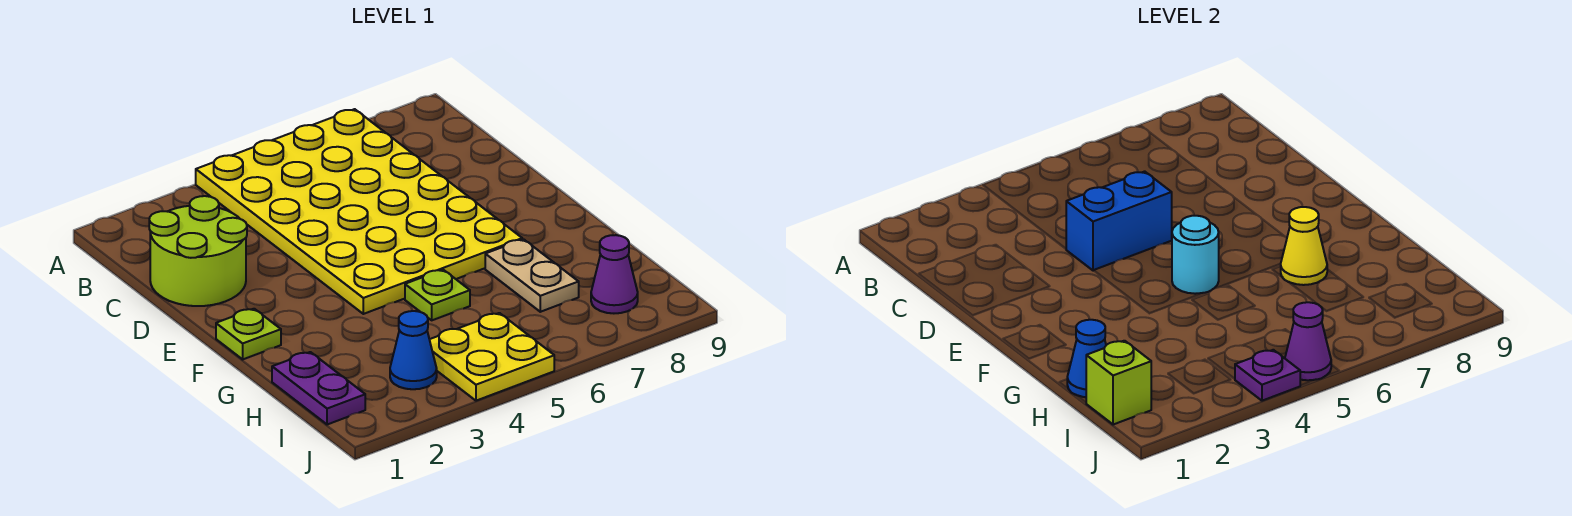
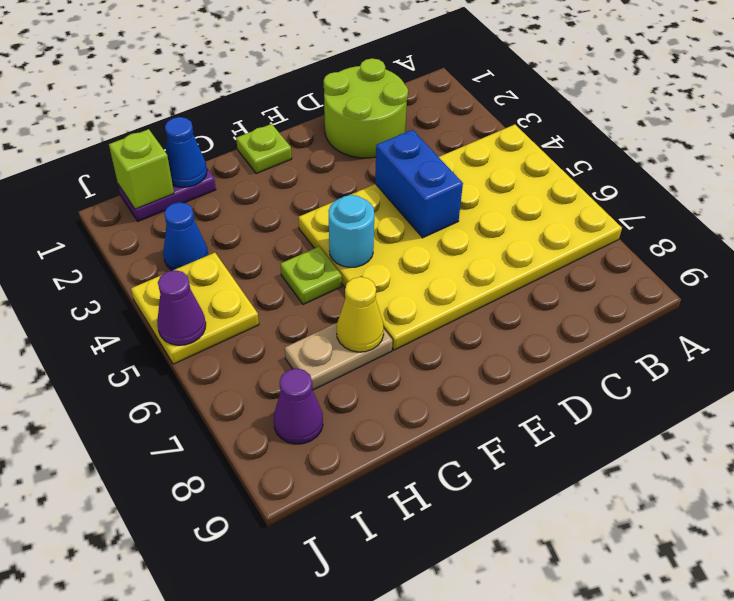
purple plate J4 level 2 -> none

